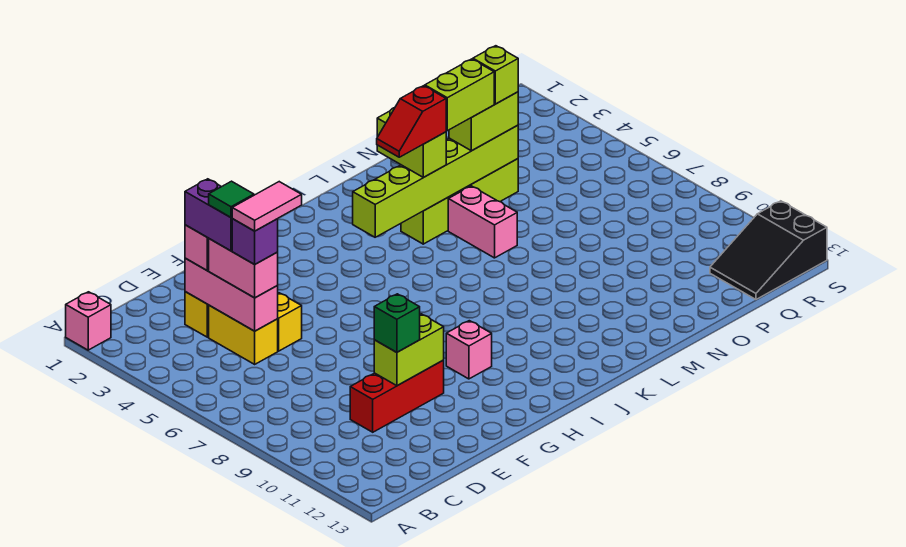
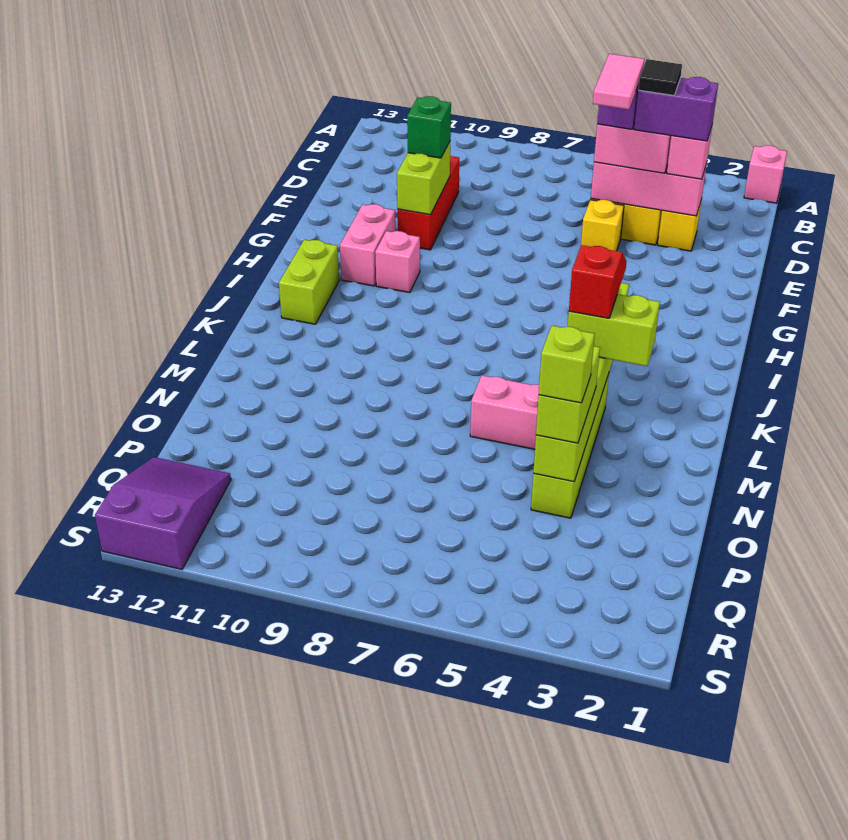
green tile D4 level 5 -> black tile D4 level 5
none -> pink brick G11:H11 level 1
lime brick M4:N4 level 4 -> lime brick I12:J12 level 1
black slope Q12:S13 level 1 top S -> purple slope Q12:S13 level 1 top S

